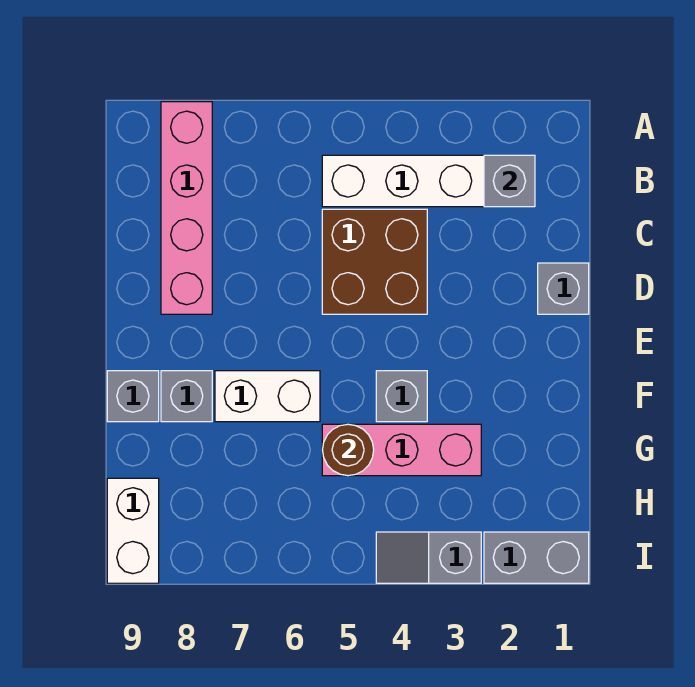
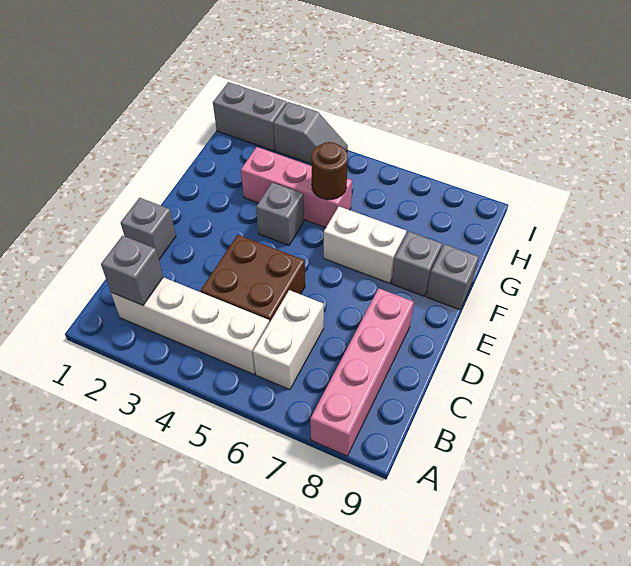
white brick H9:I9 level 1 -> white brick B6:C6 level 1

